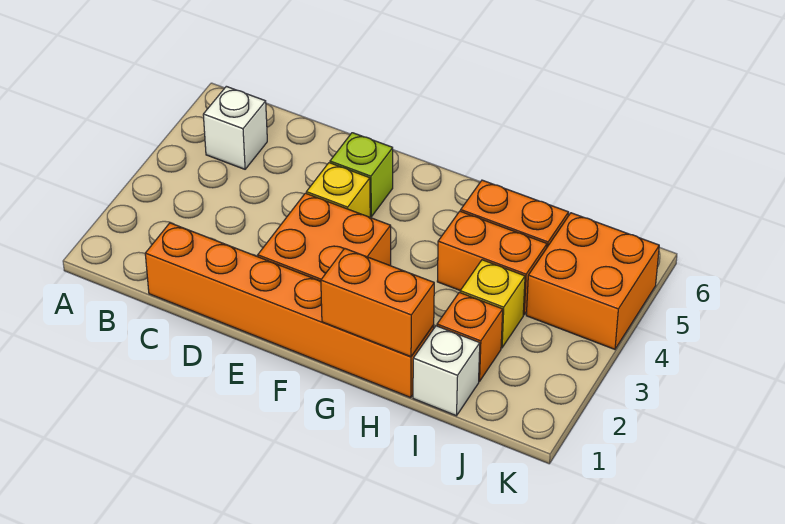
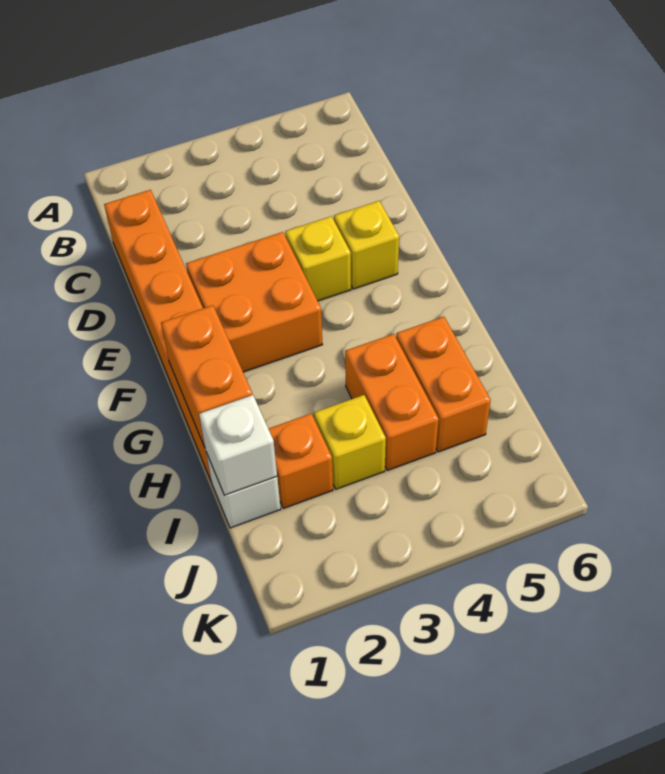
white brick B5 level 1 -> white brick I1 level 2
lime brick E5 level 1 -> yellow brick E5 level 1
orange brick J4:K5 level 1 -> none

